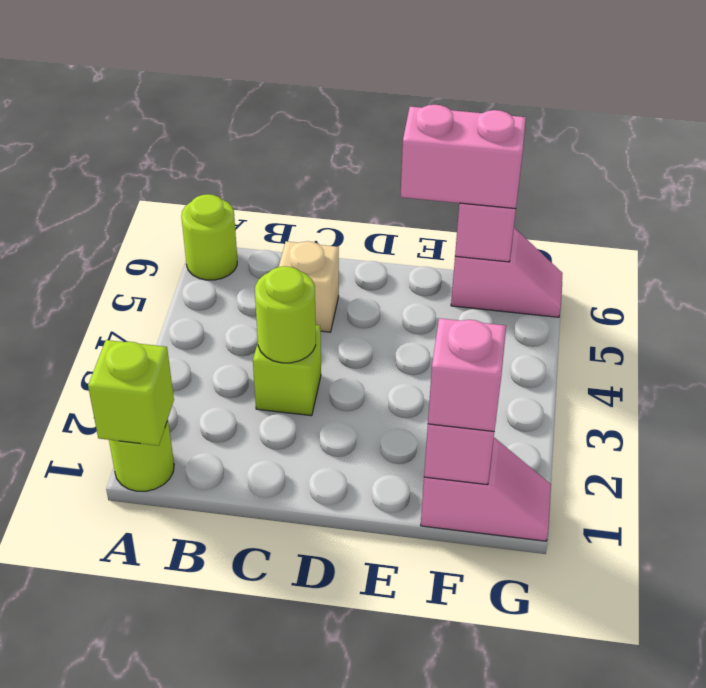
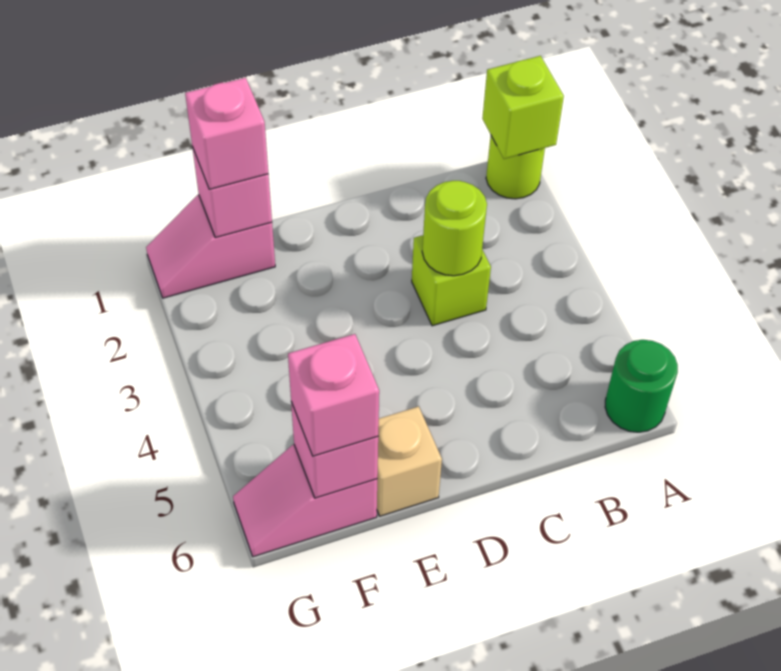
lime round brick A6 level 1 -> green round brick A6 level 1
tan brick C5 level 1 -> tan brick E6 level 1
pink brick E6:F6 level 3 -> pink brick F6 level 3

